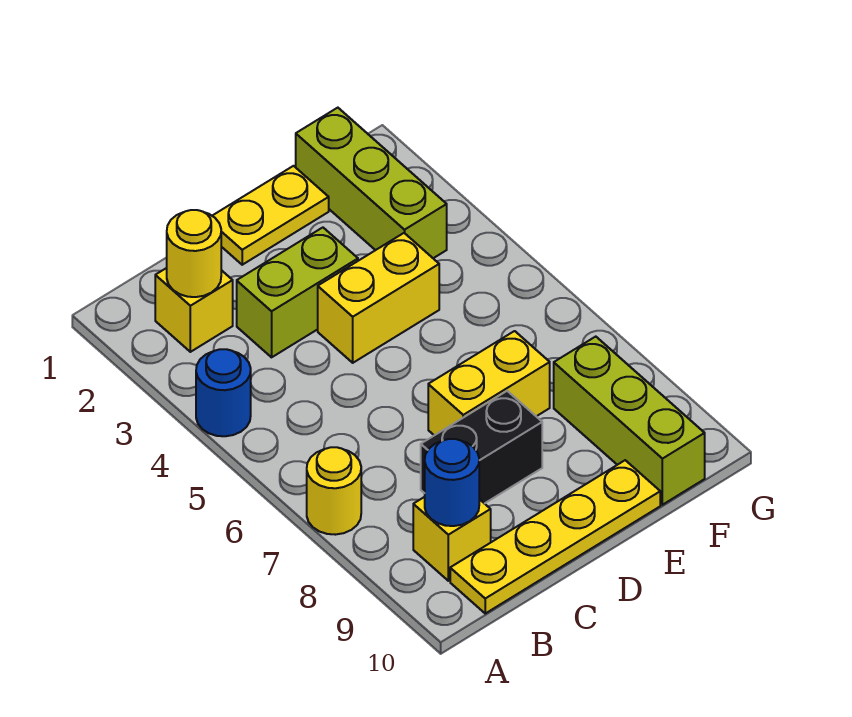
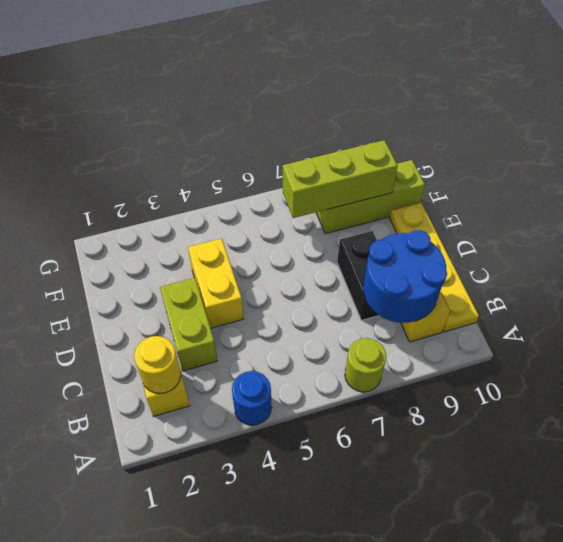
yellow round brick A7 level 1 -> lime round brick A7 level 1
blue round brick B9 level 2 -> blue round brick B8:C9 level 2
yellow plate D1:E1 level 1 -> none
yellow brick D7:E7 level 1 -> none
lime brick F1:F3 level 1 -> lime brick F7:F9 level 2

